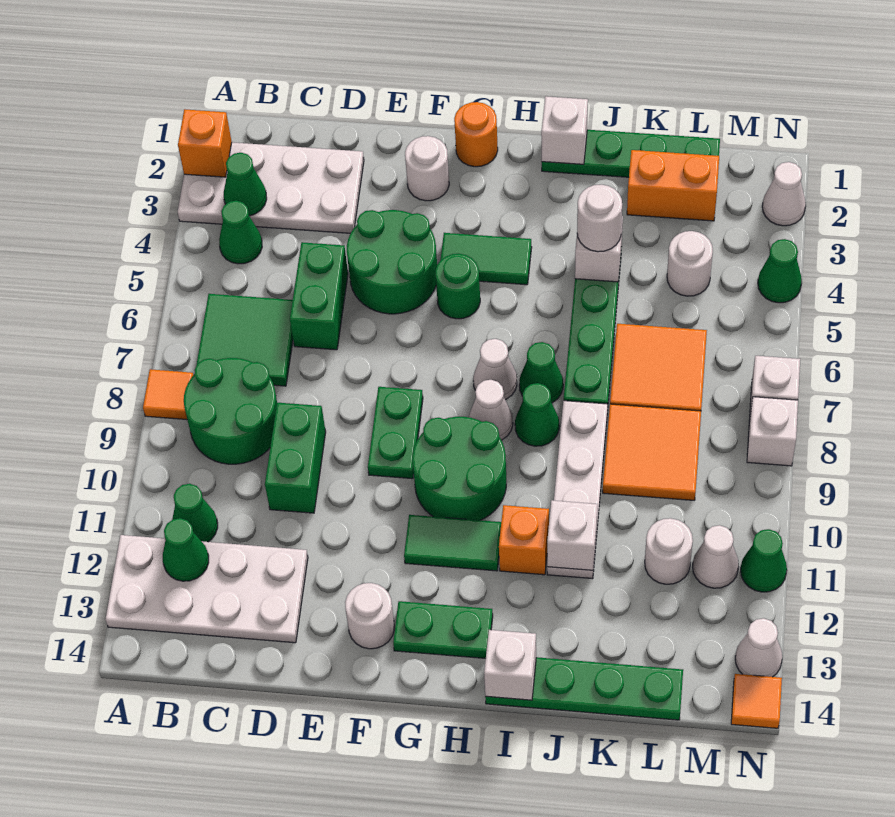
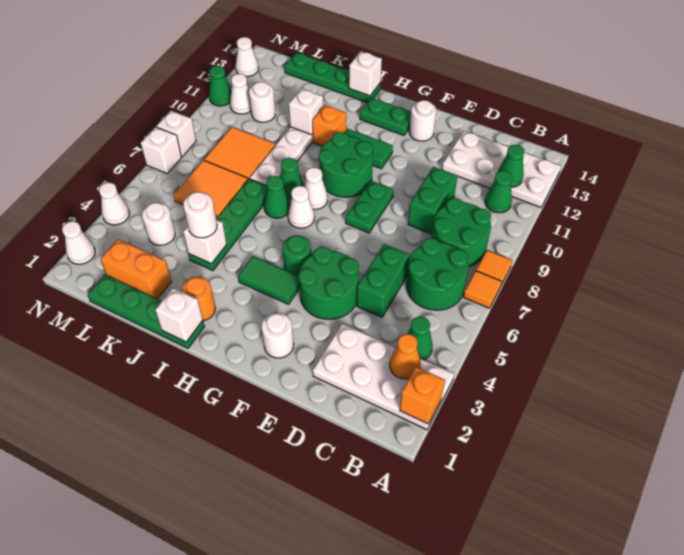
green cone B3 level 2 -> orange cone B3 level 2
green tile B6:C7 level 1 -> green round brick B6:C7 level 1
orange round brick G1 level 1 -> orange round brick I2 level 1
green cone N4 level 1 -> white cone N4 level 1
orange tile N14 level 1 -> orange tile A7 level 1

